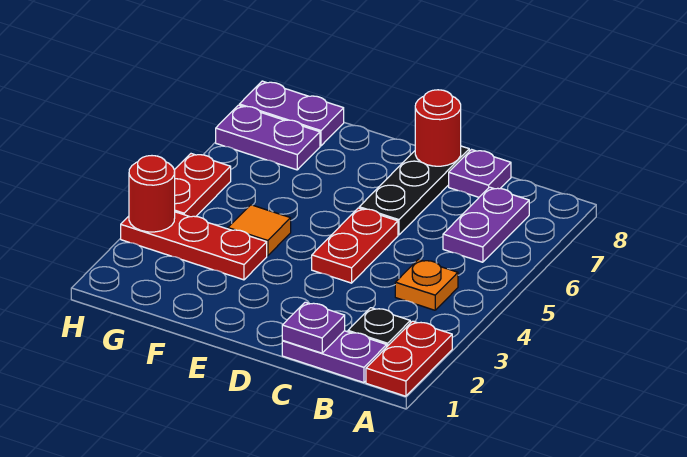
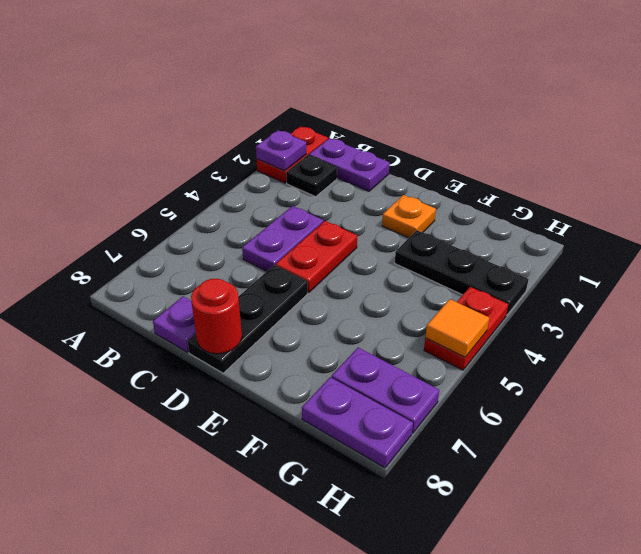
orange plate B4 level 1 -> orange plate E2 level 1
purple plate B6:B7 level 1 -> purple plate C4:C5 level 1
purple plate C1 level 2 -> purple plate A2 level 2
red plate F3:H3 level 1 -> black plate F3:H3 level 1
orange tile F4 level 1 -> orange tile H5 level 2
red round brick H3 level 2 -> none

